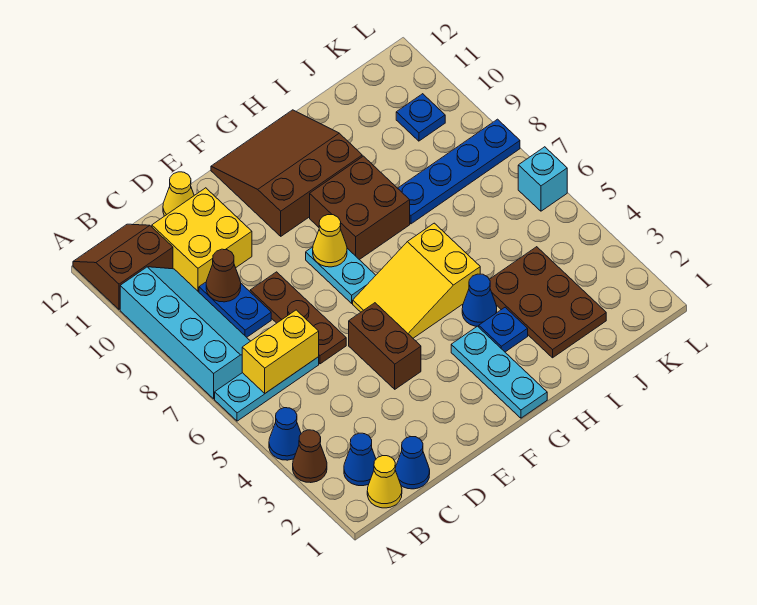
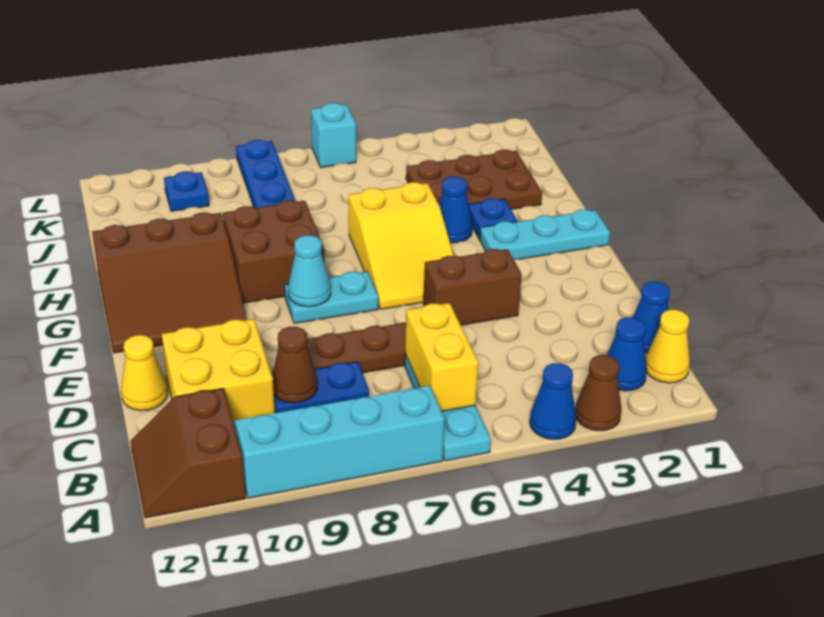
yellow cone F8 level 2 -> cyan cone F8 level 2
brown slope F10:H12 level 1 top 10 -> brown slope F10:H12 level 1 top H

